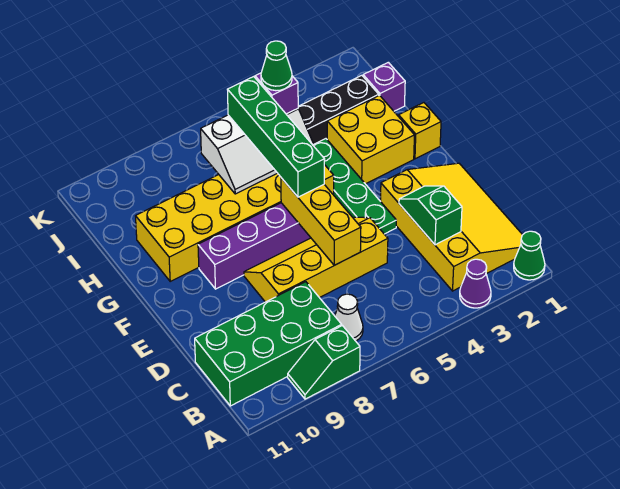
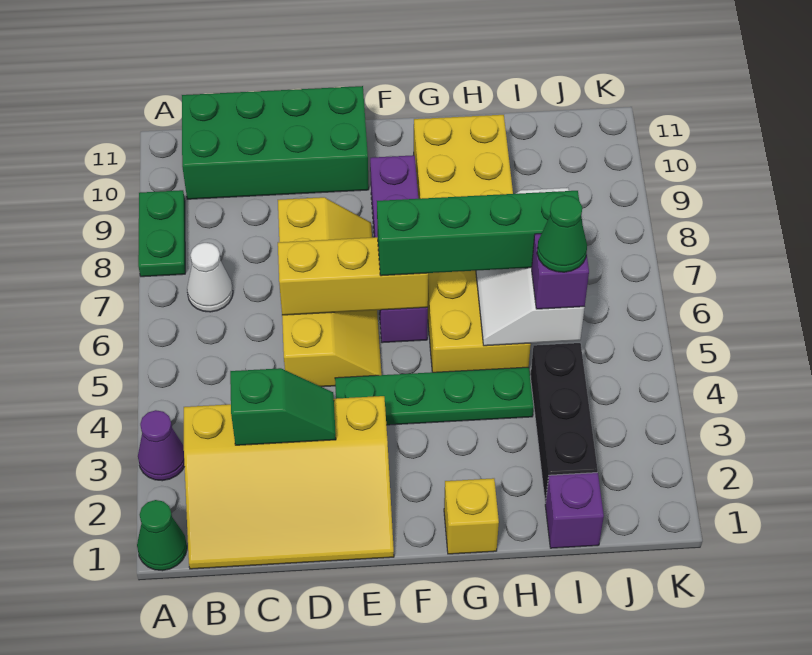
green slope A8:A9 level 1 top 8 -> green plate A8:A9 level 1
green brick B8:C11 level 1 -> green brick B10:E11 level 1
yellow brick G2:H3 level 1 -> none

